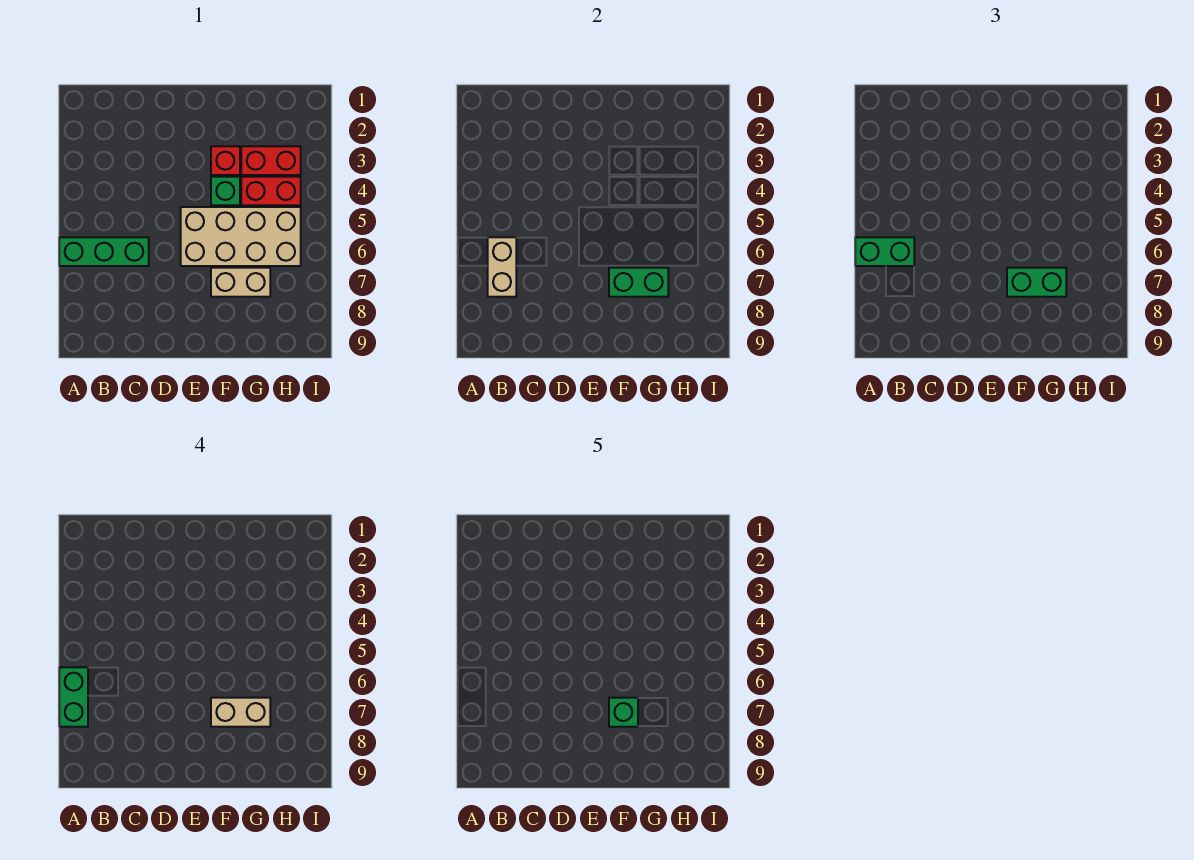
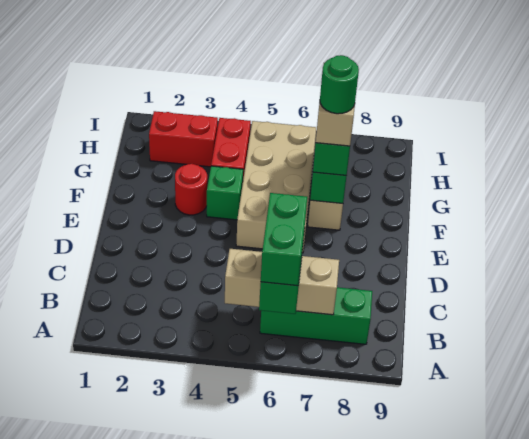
green brick A6:C6 level 1 -> green brick B6:B8 level 1
green brick A6:A7 level 4 -> green brick A6:B6 level 4
tan brick B6:B7 level 2 -> tan brick B5:B7 level 2
red brick F3 level 1 -> red round brick F3 level 1
green brick F7 level 5 -> green round brick F7 level 5
red brick G3:H3 level 1 -> red brick H2:H3 level 1

